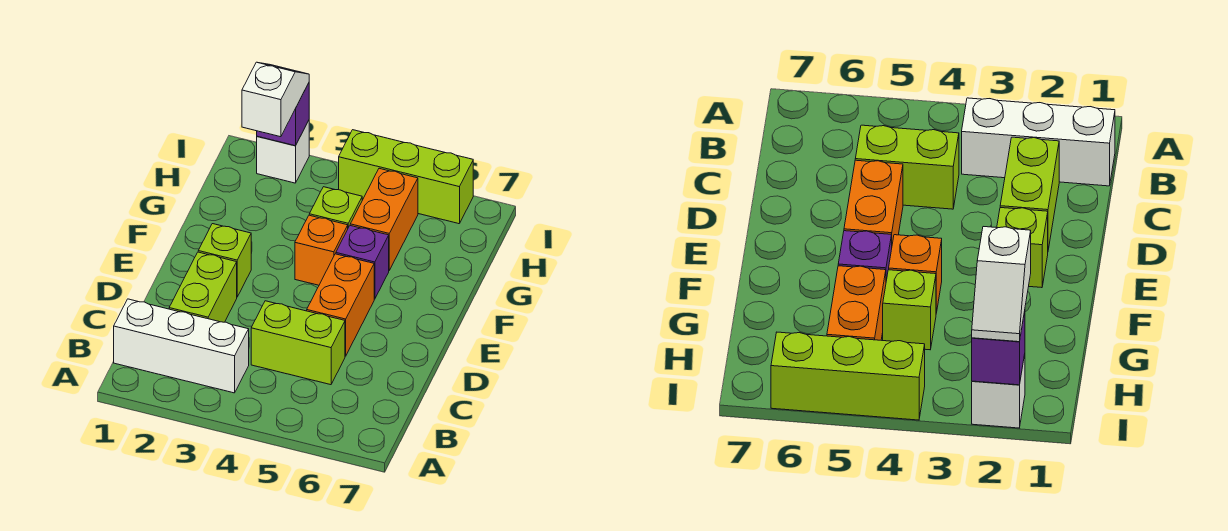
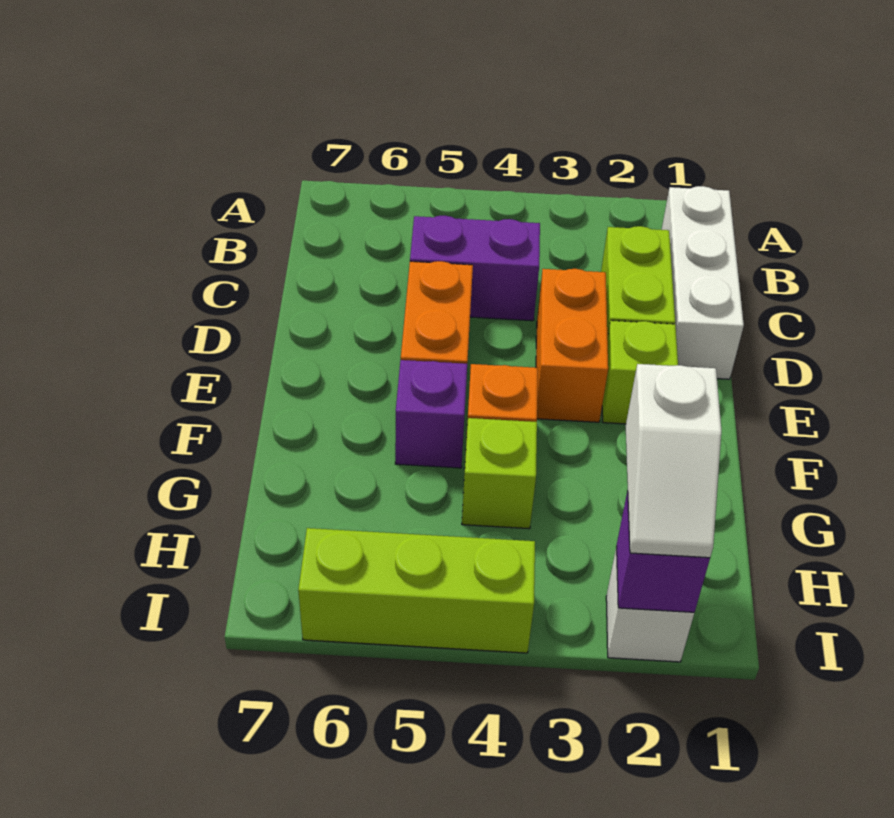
white brick B1:B3 level 1 -> white brick B1:D1 level 1
lime brick C4:C5 level 1 -> purple brick C4:C5 level 1
orange brick G5:H5 level 1 -> orange brick D3:E3 level 1

